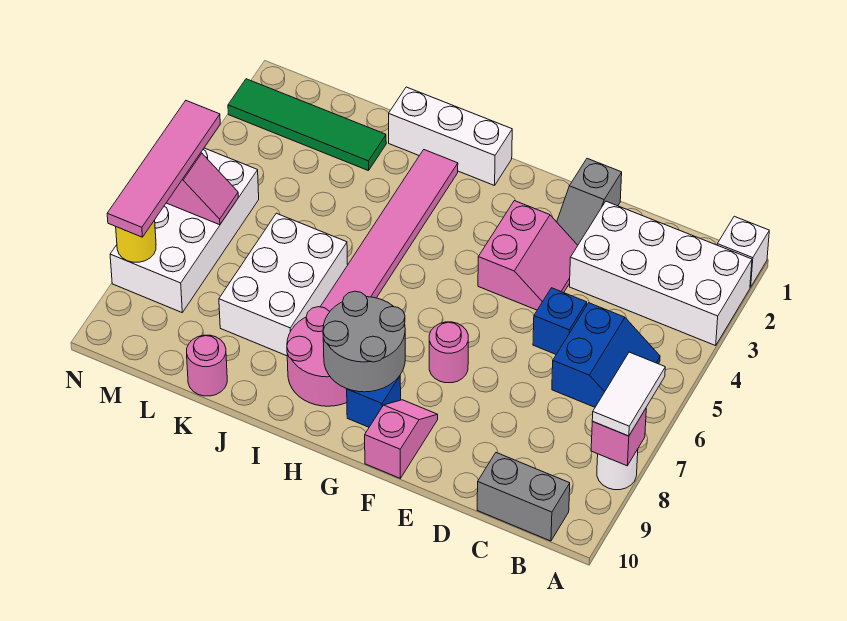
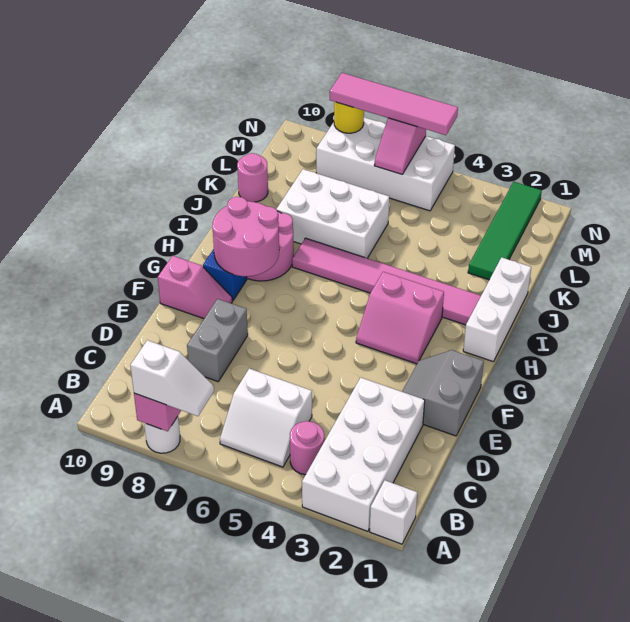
white tile A7:A8 level 3 -> white slope A7:A8 level 3 top 8
blue slope B5:C6 level 1 top C -> white slope B5:C6 level 1 top C
grey brick B10:C10 level 1 -> grey brick D8:E8 level 1
blue brick D5 level 1 -> none
grey slope E1:E2 level 1 top 1 -> grey slope E1:F2 level 1 top 1
pink slope E3:F4 level 1 top F -> pink slope G3:H4 level 1 top H
pink round brick F7 level 1 -> pink round brick B4 level 1
grey round brick G8:H9 level 2 -> pink round brick G8:H9 level 2

